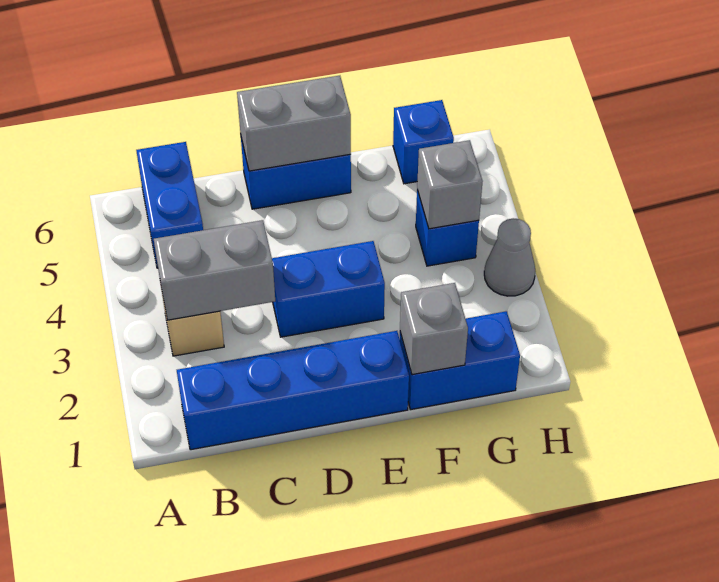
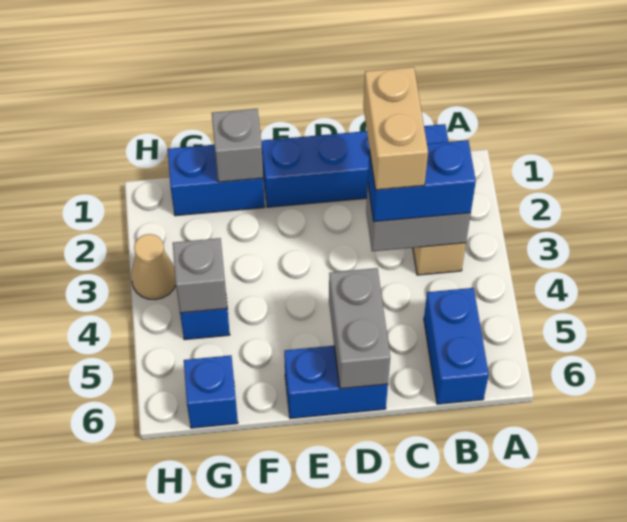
none -> tan brick C2:C3 level 4
blue brick D3:E3 level 1 -> blue brick B3:C3 level 3
grey brick D6:E6 level 2 -> grey brick D5:D6 level 2
grey cone H3 level 1 -> tan cone H3 level 1

